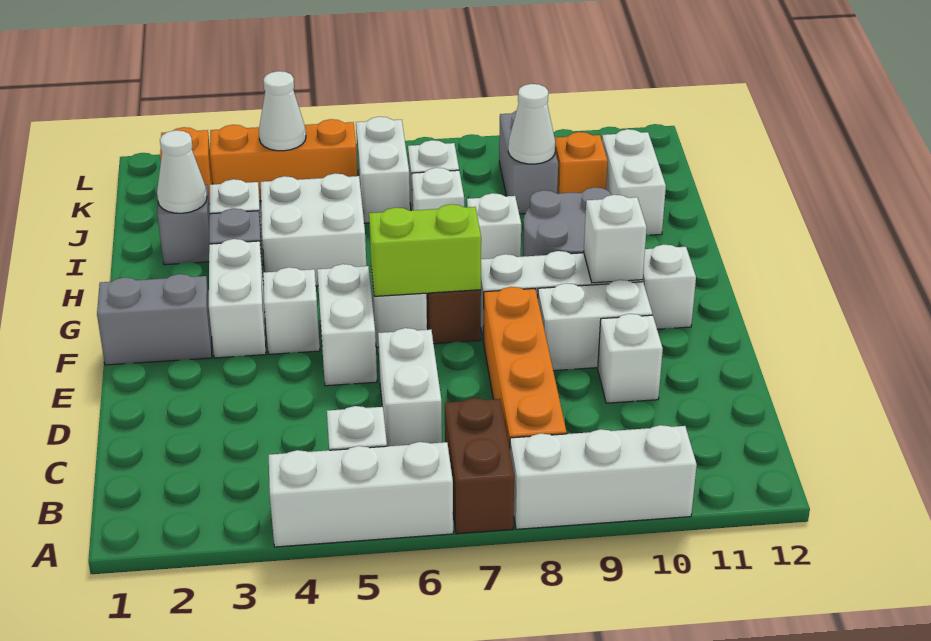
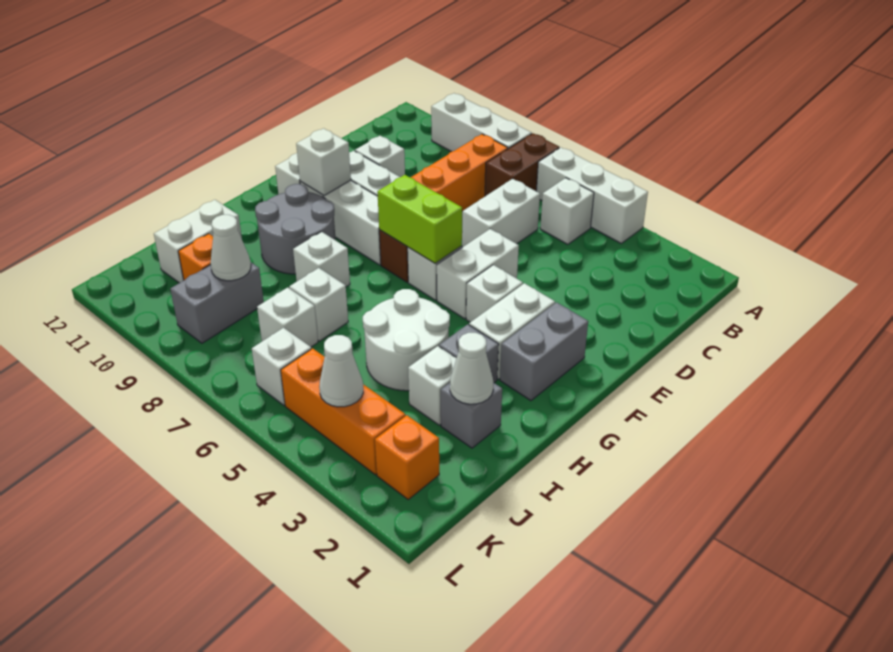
grey brick F1:F2 level 1 -> grey brick F2:G2 level 1
white brick H4:I5 level 1 -> white round brick H4:I5 level 1
white brick J6:K6 level 1 -> white brick K6 level 1

